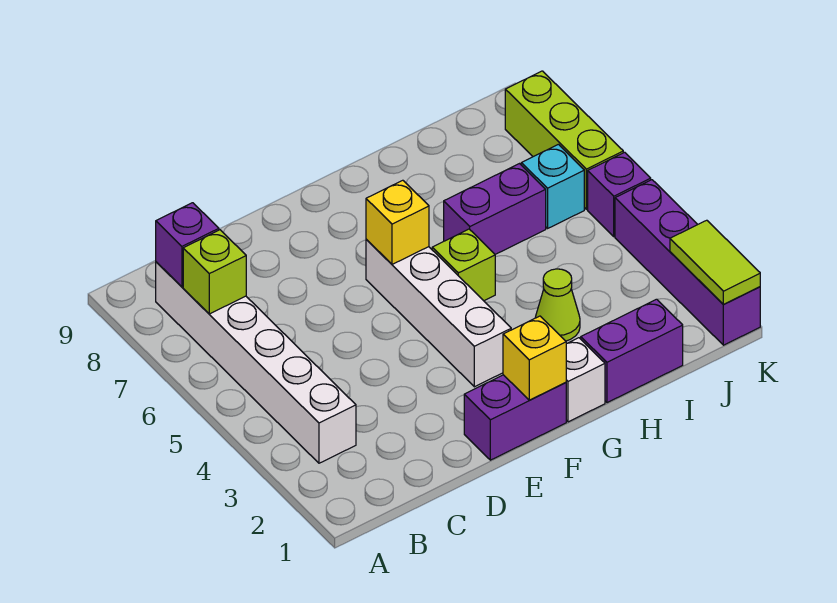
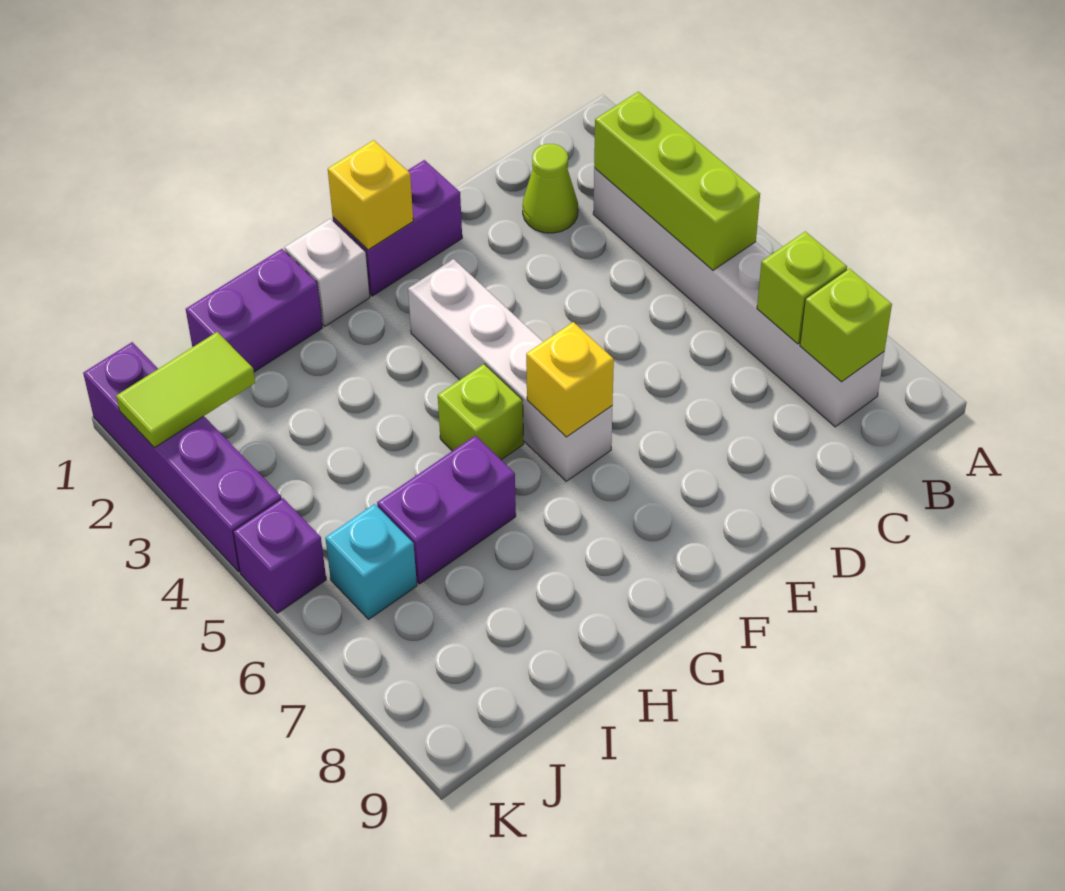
purple brick B8 level 2 -> lime brick B8 level 2
lime cone H3 level 1 -> lime cone C2 level 1
lime tile K1:K2 level 2 -> lime tile J2:K2 level 2
lime brick K6:K8 level 1 -> lime brick B3:B5 level 2

